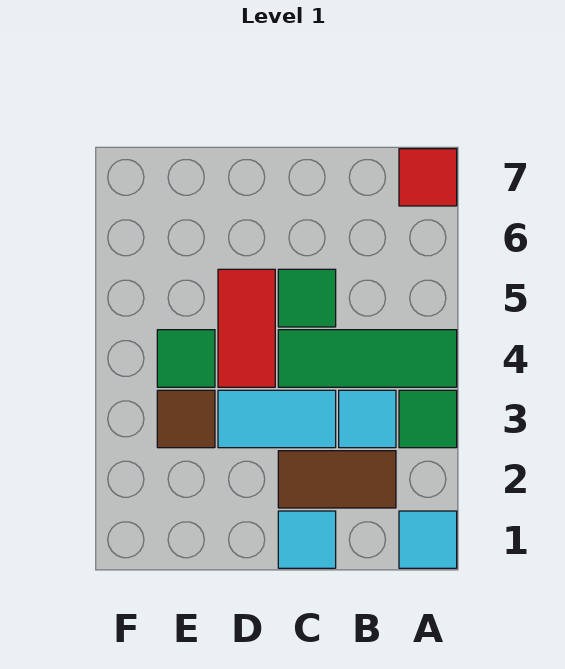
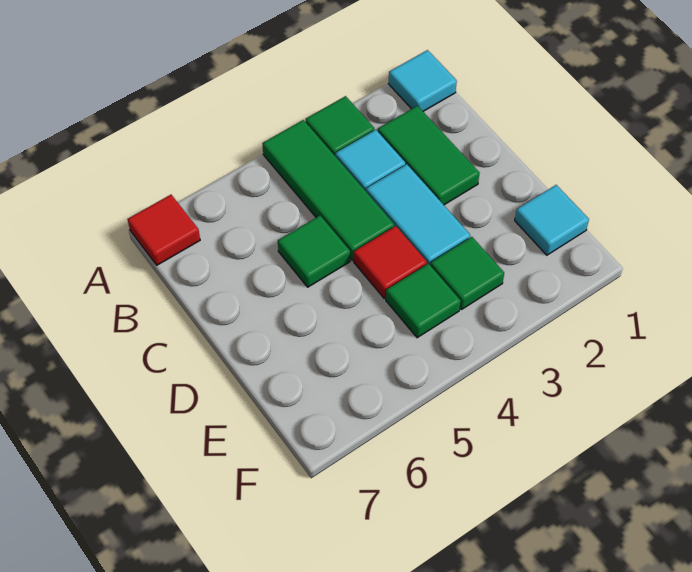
brown tile B2:C2 level 1 -> green tile B2:C2 level 1
cyan tile C1 level 1 -> cyan tile E1 level 1
red tile D4:D5 level 1 -> red tile D4 level 1
brown tile E3 level 1 -> green tile E3 level 1

